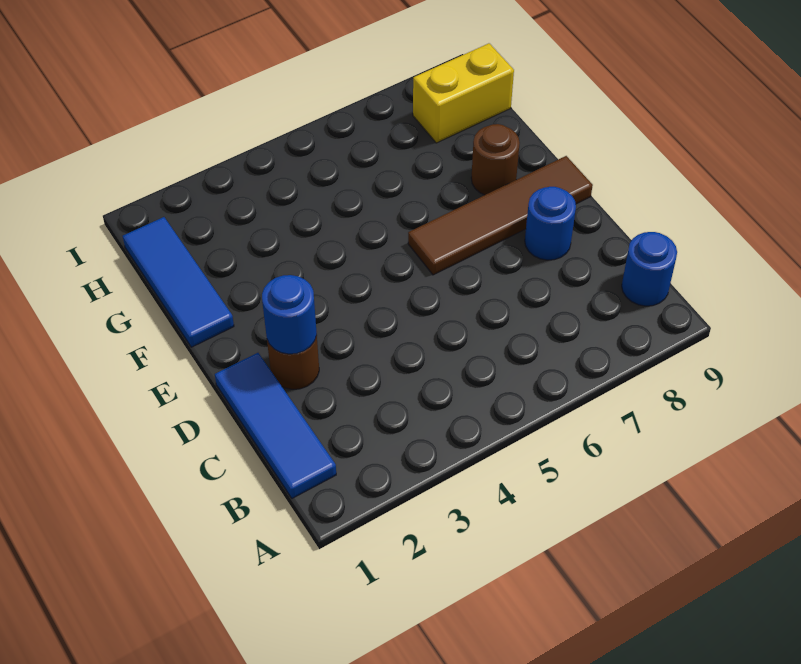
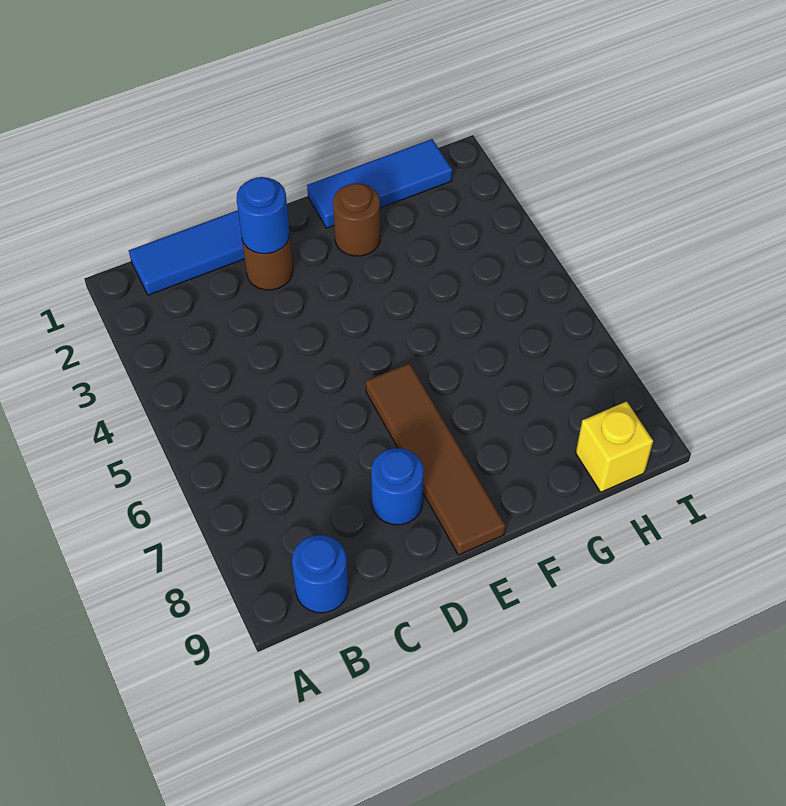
brown round brick F8 level 1 -> brown round brick F2 level 1
yellow brick H8:H9 level 1 -> yellow brick H9 level 1

